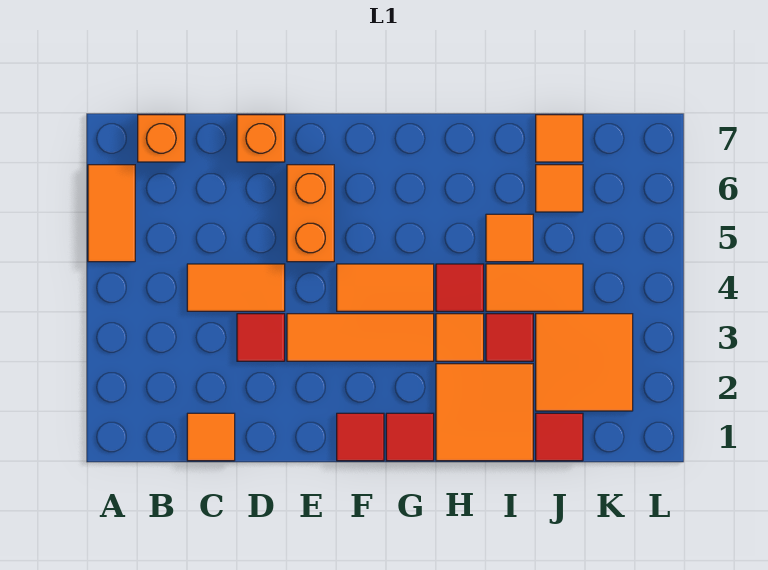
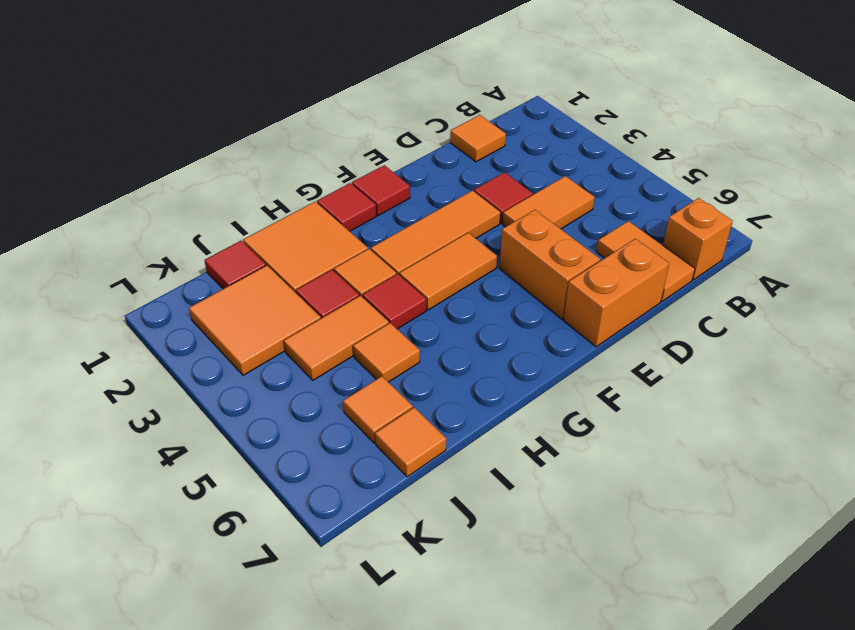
orange tile A5:A6 level 1 -> orange tile C6:C7 level 1
orange brick D7 level 1 -> orange brick D7:E7 level 1

